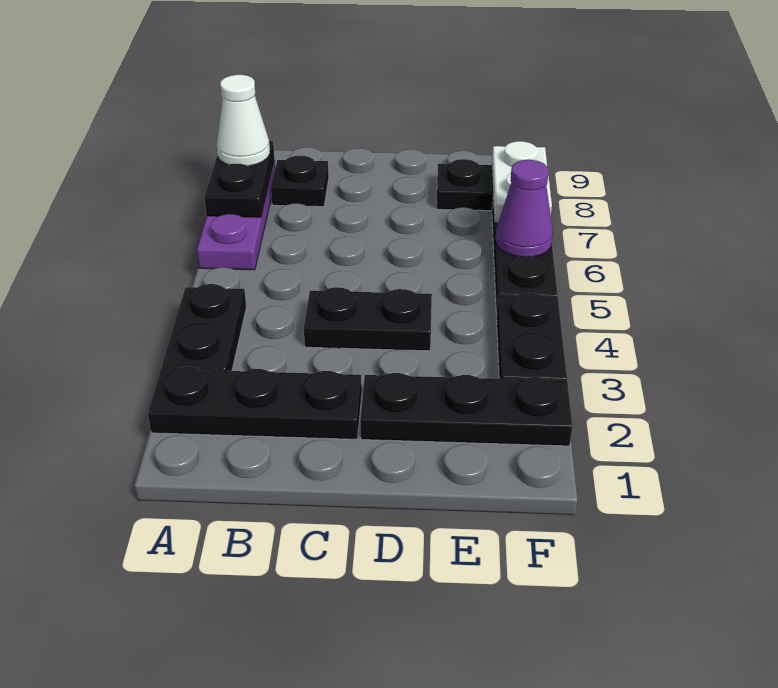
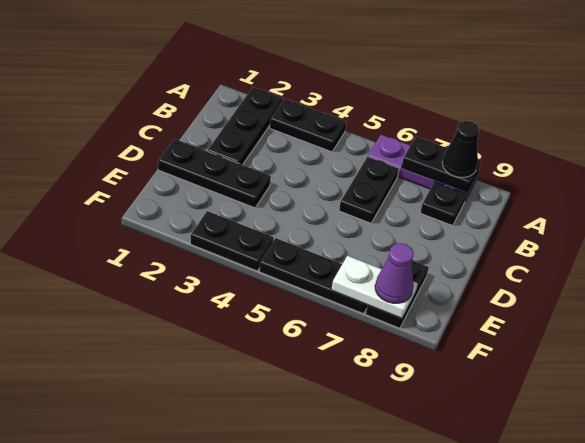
white cone A8 level 3 -> black cone A8 level 3
black plate C4:D4 level 1 -> black plate B6:C6 level 1
black plate D2:F2 level 1 -> black plate D1:D3 level 1
purple cone F6 level 2 -> purple cone F8 level 3

